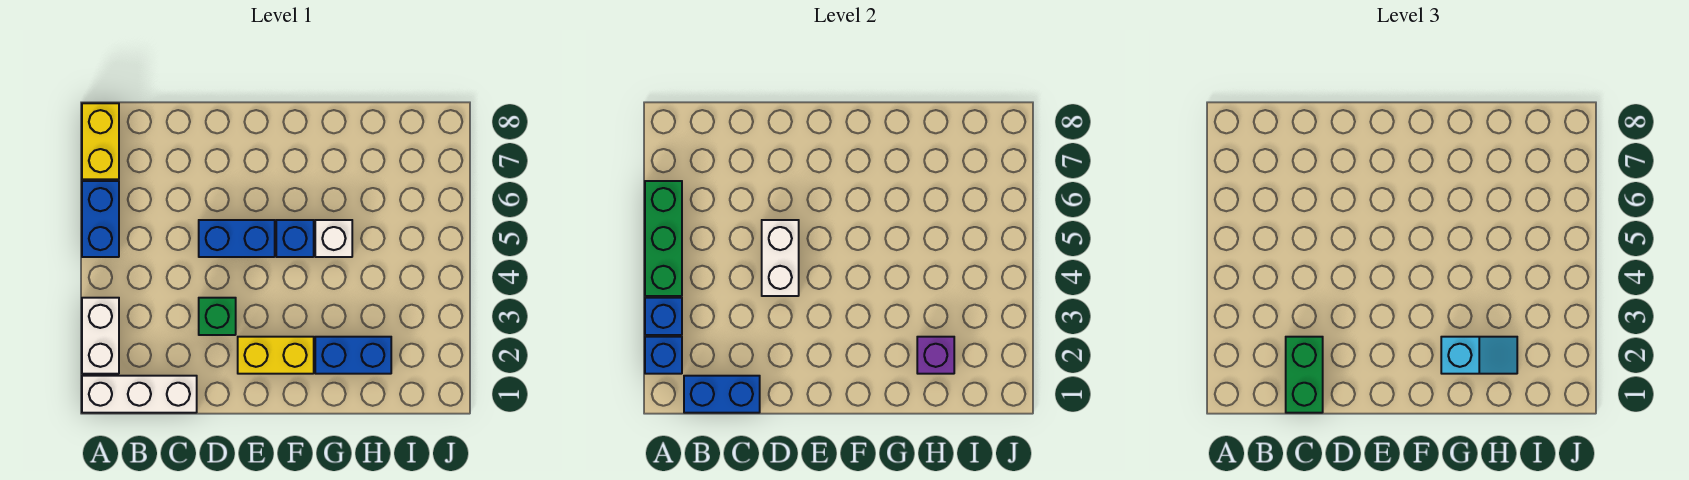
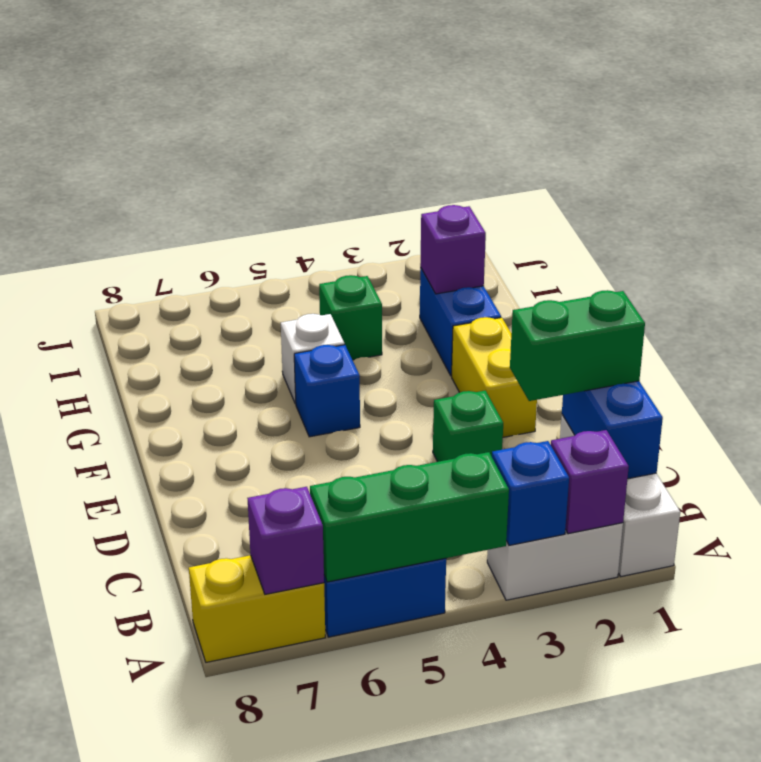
blue brick A2 level 2 -> purple brick A2 level 2
none -> purple brick A7 level 2
white brick D4:D5 level 2 -> none
blue brick D5:E5 level 1 -> none
cyan slope G2:H2 level 3 top G -> none
none -> green brick H4 level 1

